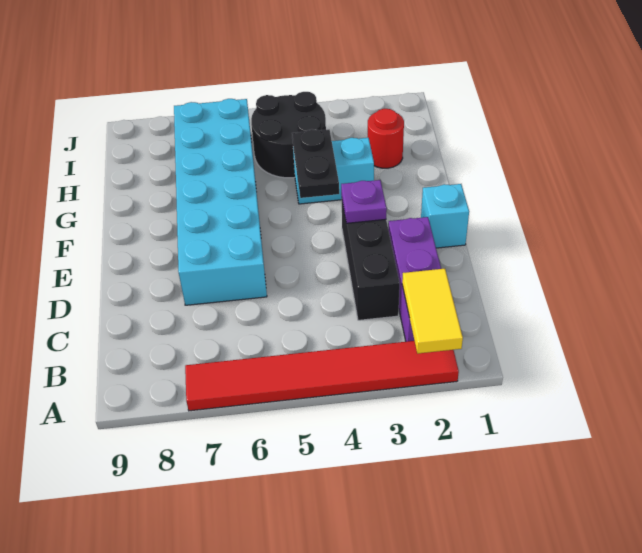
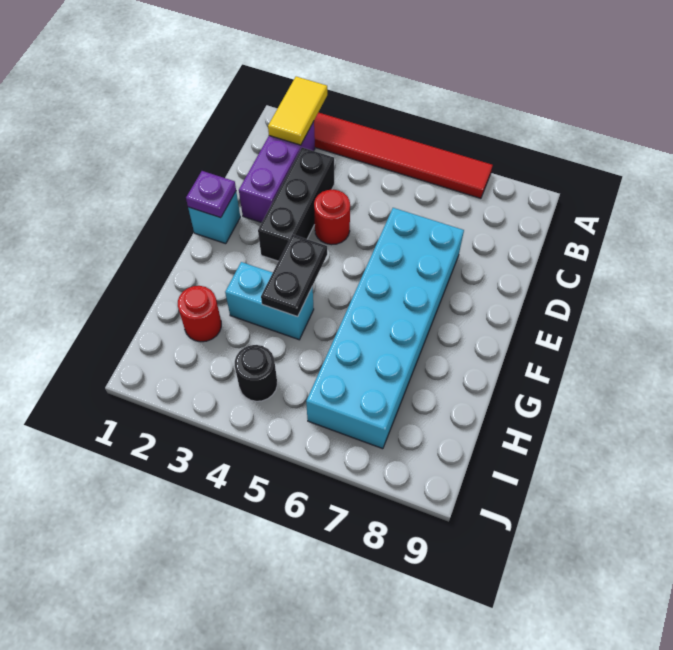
none -> red round brick D4 level 1
purple plate E3 level 2 -> purple plate E1 level 2
black round brick H4:I5 level 1 -> black round brick I4 level 1

